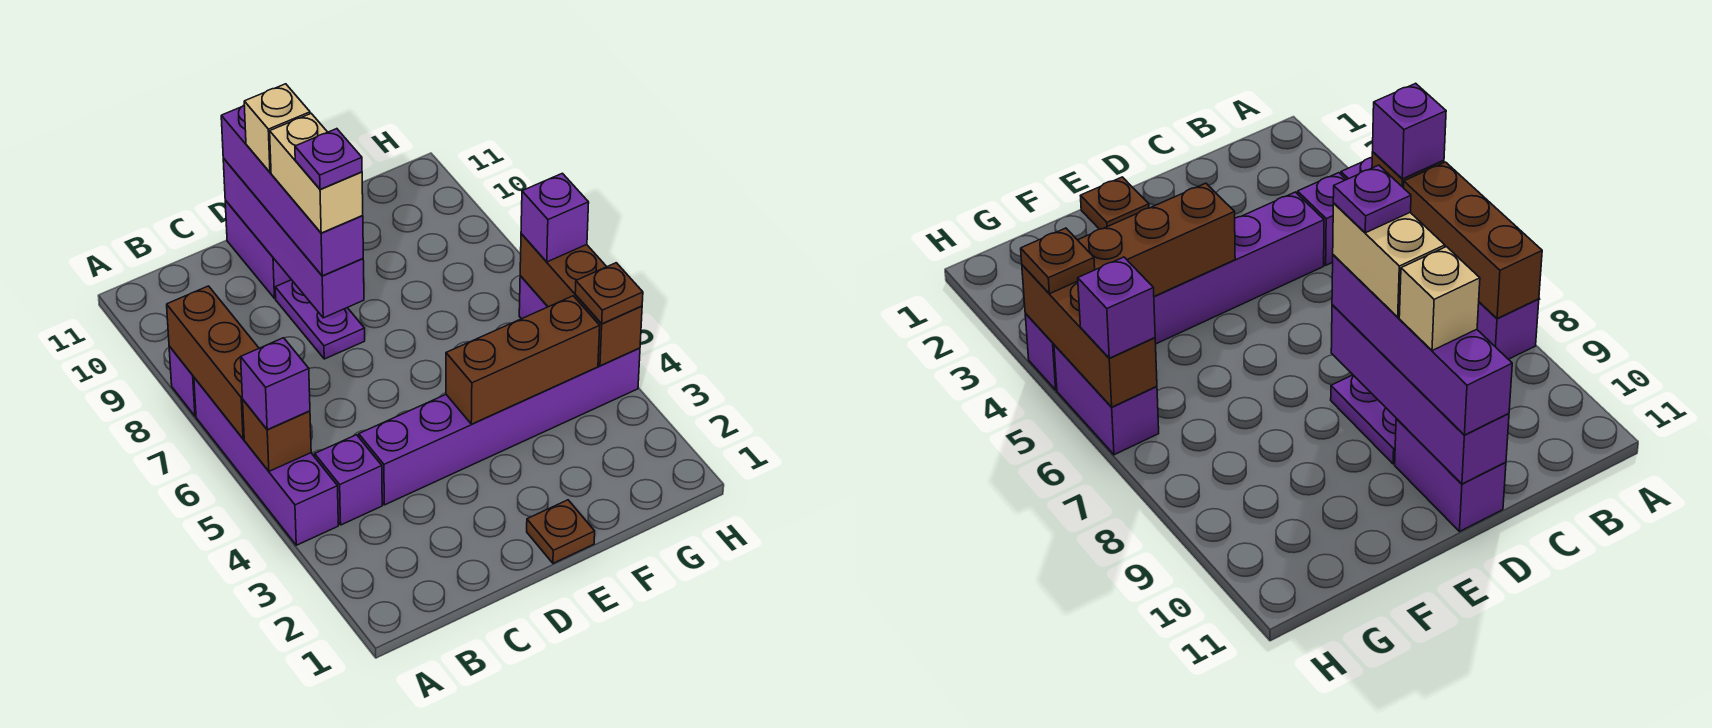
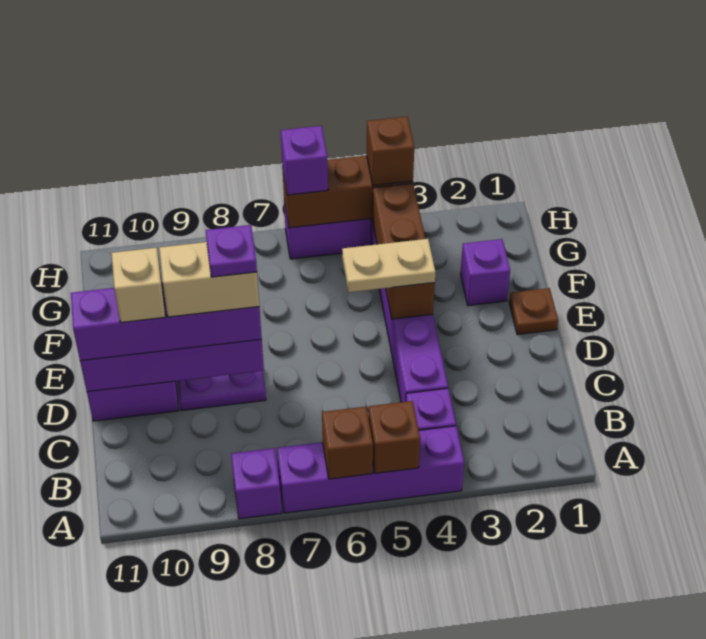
purple brick A5 level 3 -> purple brick F2 level 1
brown brick A6:A8 level 2 -> brown brick A6 level 2
none -> tan plate E4:E5 level 3
brown plate H4 level 3 -> brown brick H4 level 3

